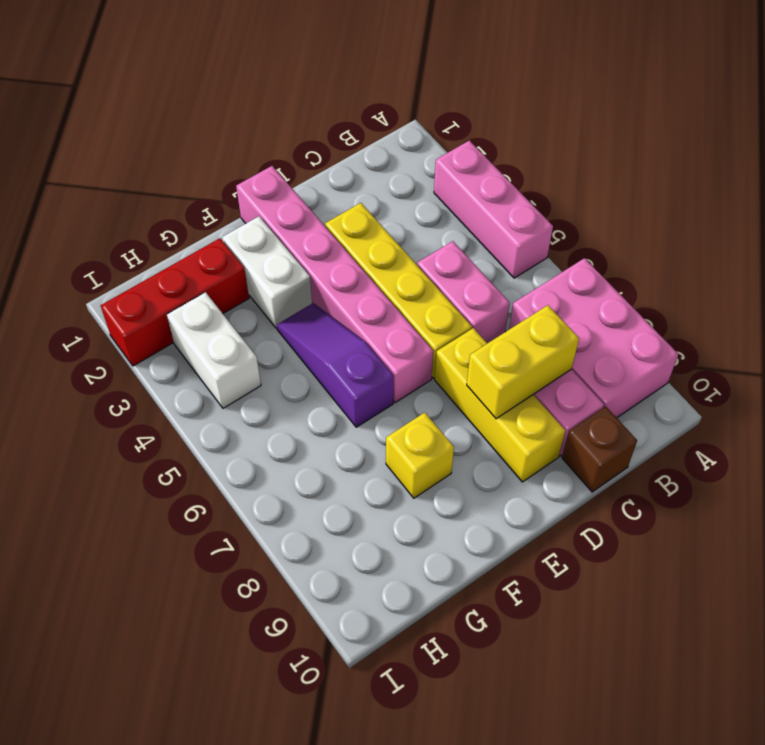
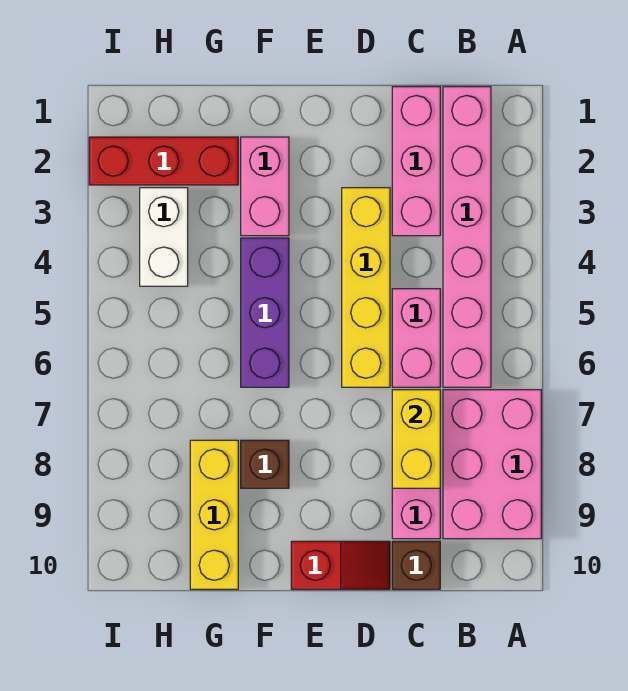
pink brick A3:A5 level 1 -> pink brick C1:C3 level 1
yellow brick C8:D8 level 2 -> yellow brick C7:C8 level 2
yellow brick D7:D9 level 1 -> yellow brick G8:G10 level 1
none -> red slope D10:E10 level 1 top E
pink brick E1:E6 level 1 -> pink brick B1:B6 level 1
white brick F2:F3 level 1 -> pink brick F2:F3 level 1
purple slope F4:F6 level 1 top 6 -> purple brick F4:F6 level 1
yellow brick F8 level 1 -> brown brick F8 level 1

